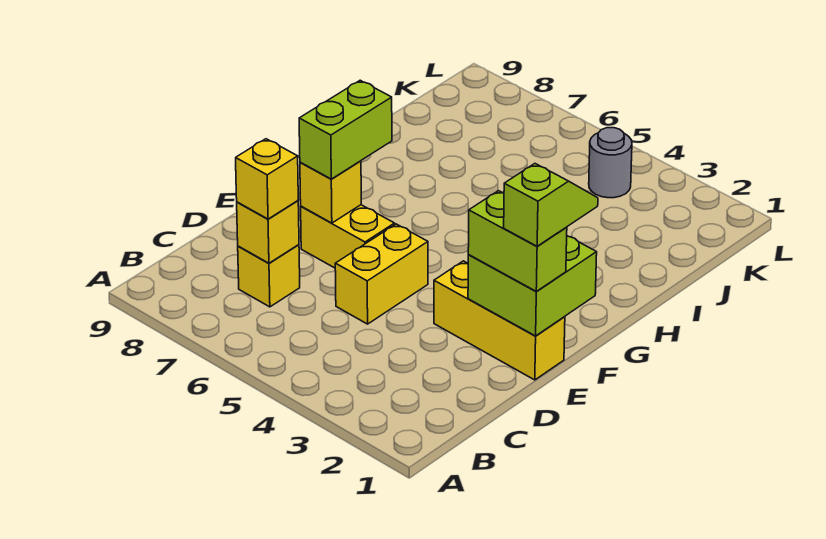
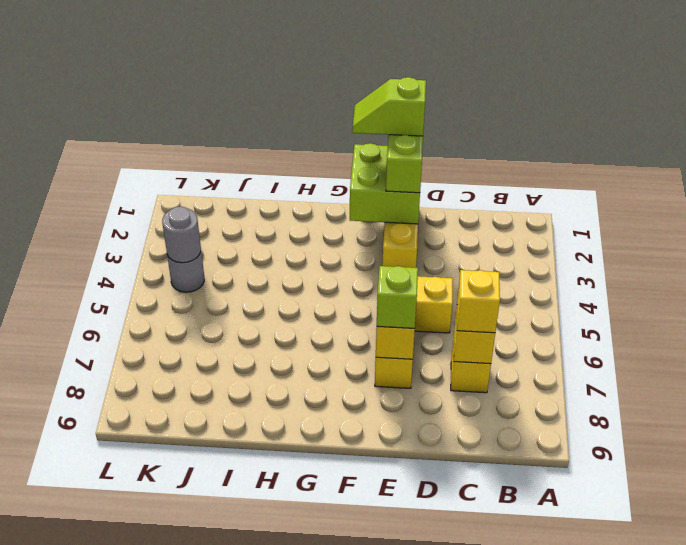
lime brick E7:F7 level 3 -> lime brick E7 level 3
none -> grey round brick K4 level 2

